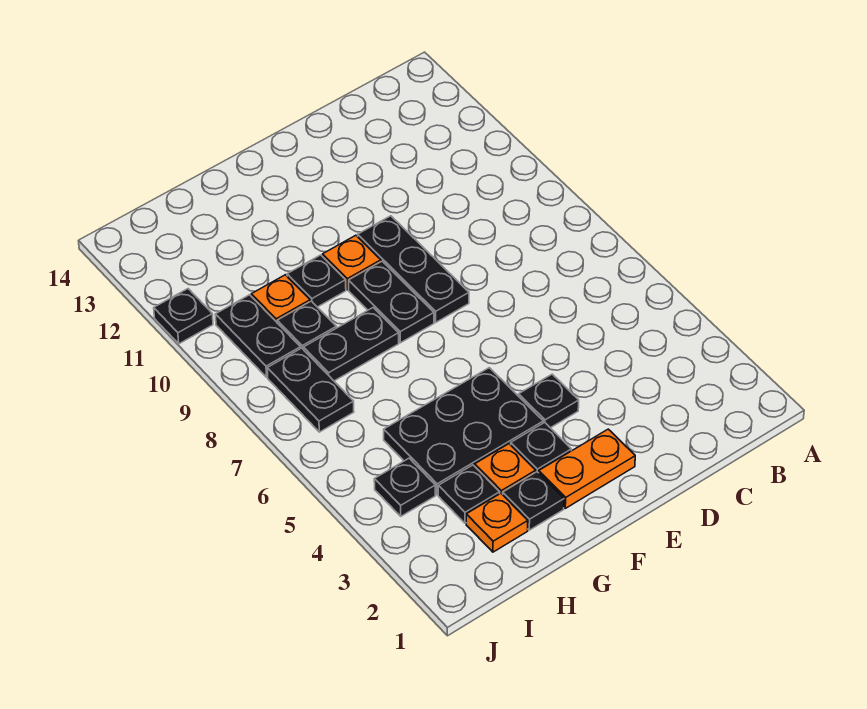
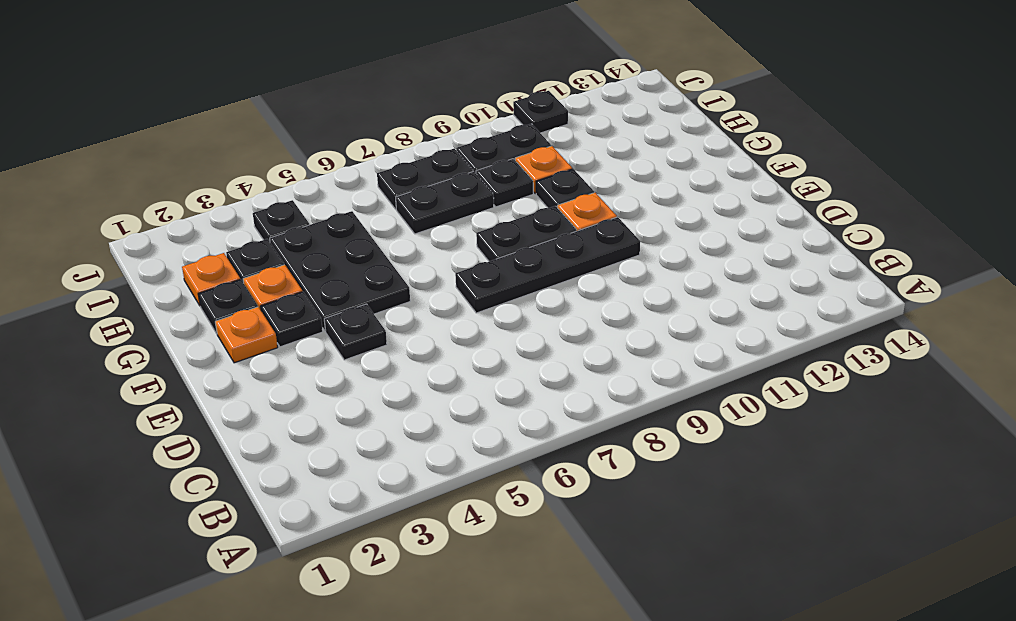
orange plate E2:F2 level 1 -> orange plate F2 level 1
black plate E8:E10 level 1 -> black plate E7:E10 level 1
black plate G8:H8 level 1 -> black plate H7:H8 level 1

